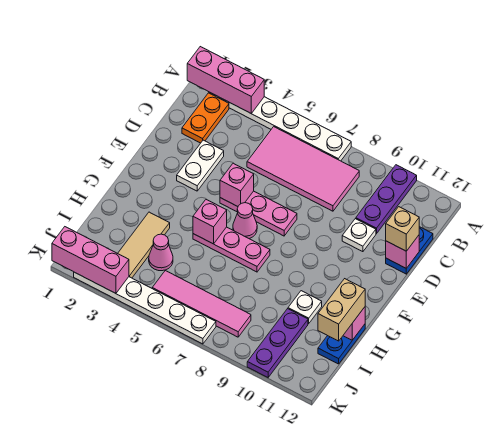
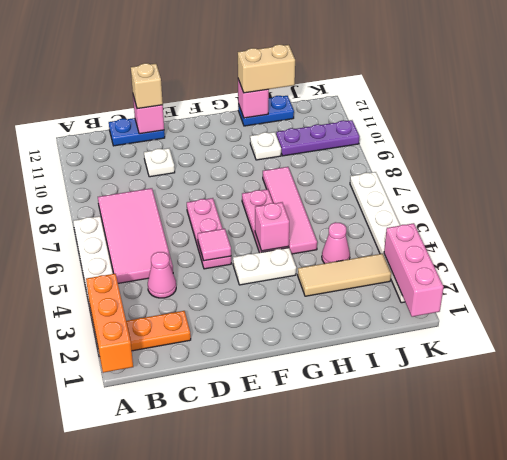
pink brick A1:A3 level 2 -> orange brick A1:A3 level 2
purple plate A10:C10 level 1 -> none
white plate D3:E3 level 1 -> white plate F4:G4 level 1
pink brick E5 level 2 -> pink tile E5 level 2
pink cone F6 level 1 -> pink cone C4 level 1
pink tile J5:J8 level 1 -> pink tile H5:H8 level 1

